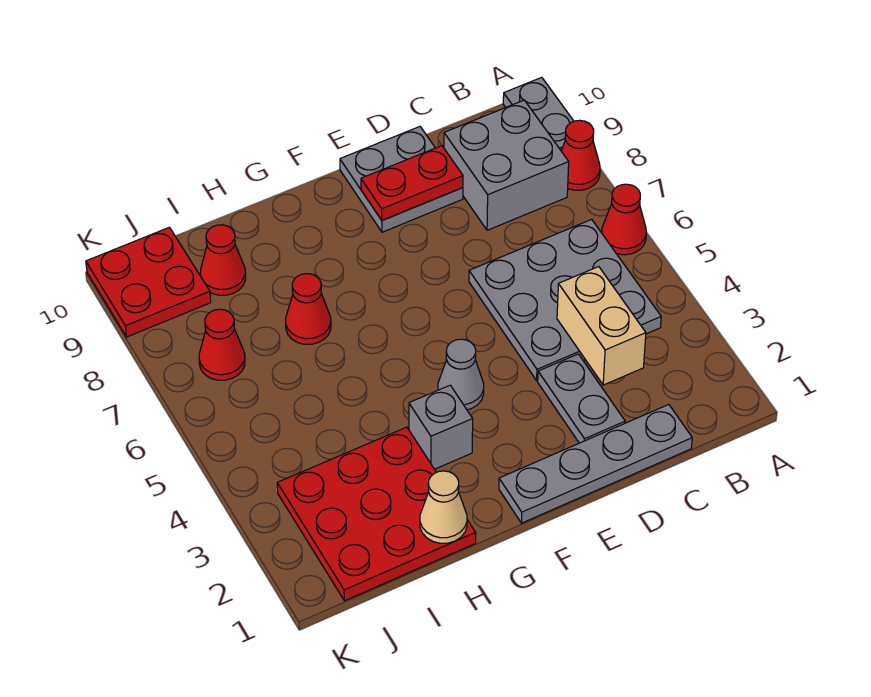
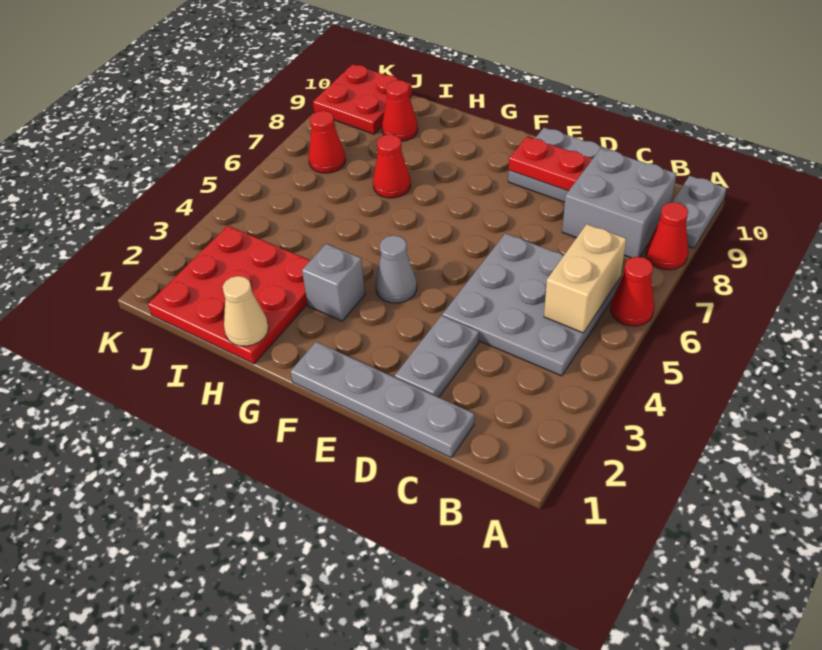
tan brick C3:C4 level 2 -> tan brick B5:B6 level 2

